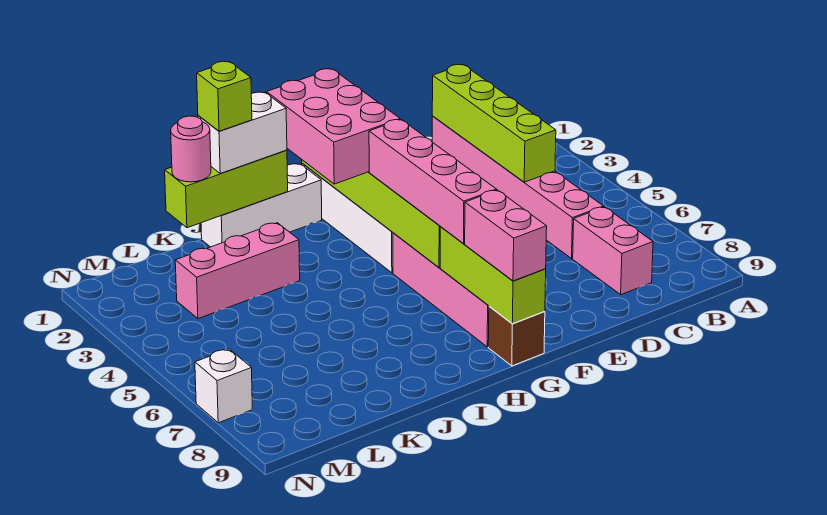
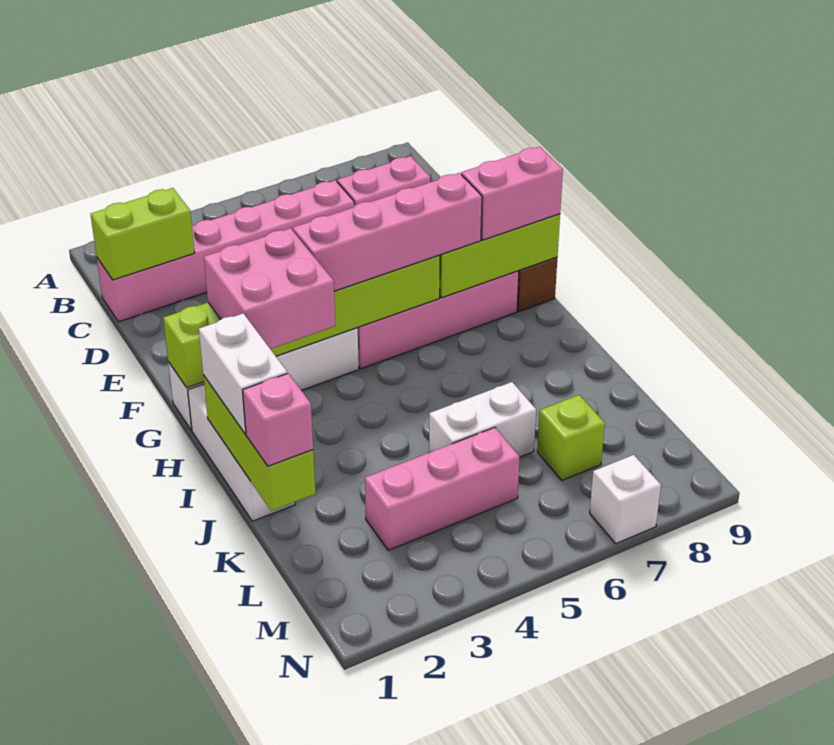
lime brick C1:C4 level 2 -> lime brick C1:C2 level 2
pink brick G1:H3 level 3 -> pink brick G2:H3 level 3
lime brick J1 level 4 -> lime brick L7 level 1
pink brick J3:L3 level 1 -> pink brick L3:L5 level 1
pink round brick K1 level 3 -> pink brick K1 level 3
none -> white brick K5:K6 level 1

